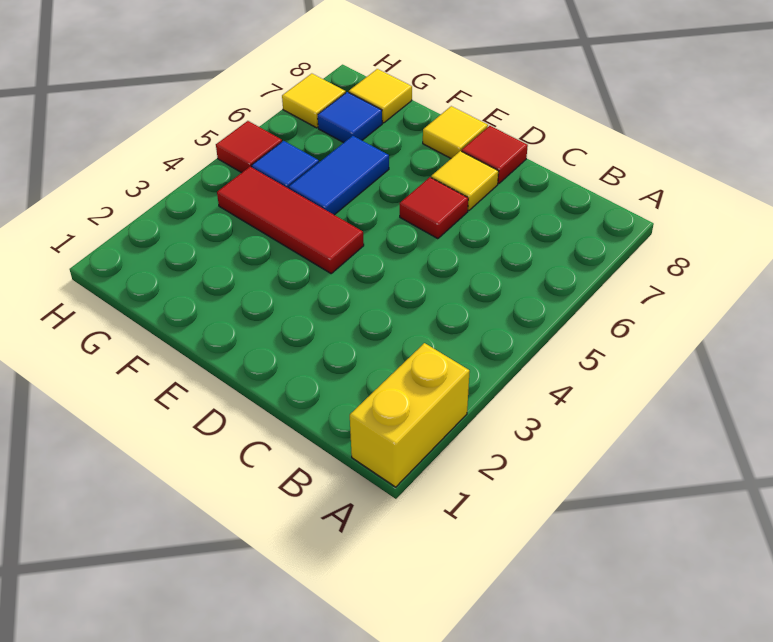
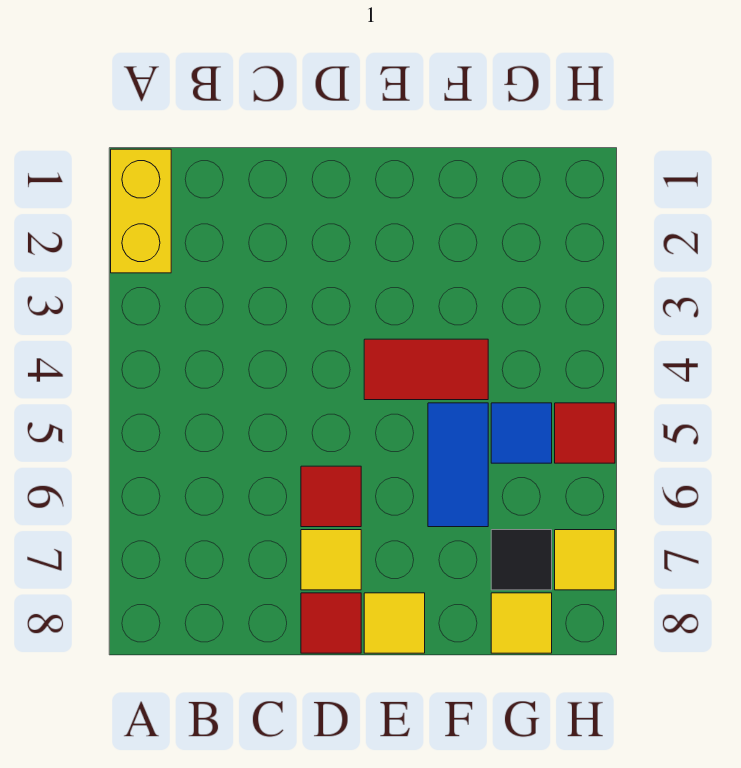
red tile E4:G4 level 1 -> red tile E4:F4 level 1
blue tile G7 level 1 -> black tile G7 level 1

